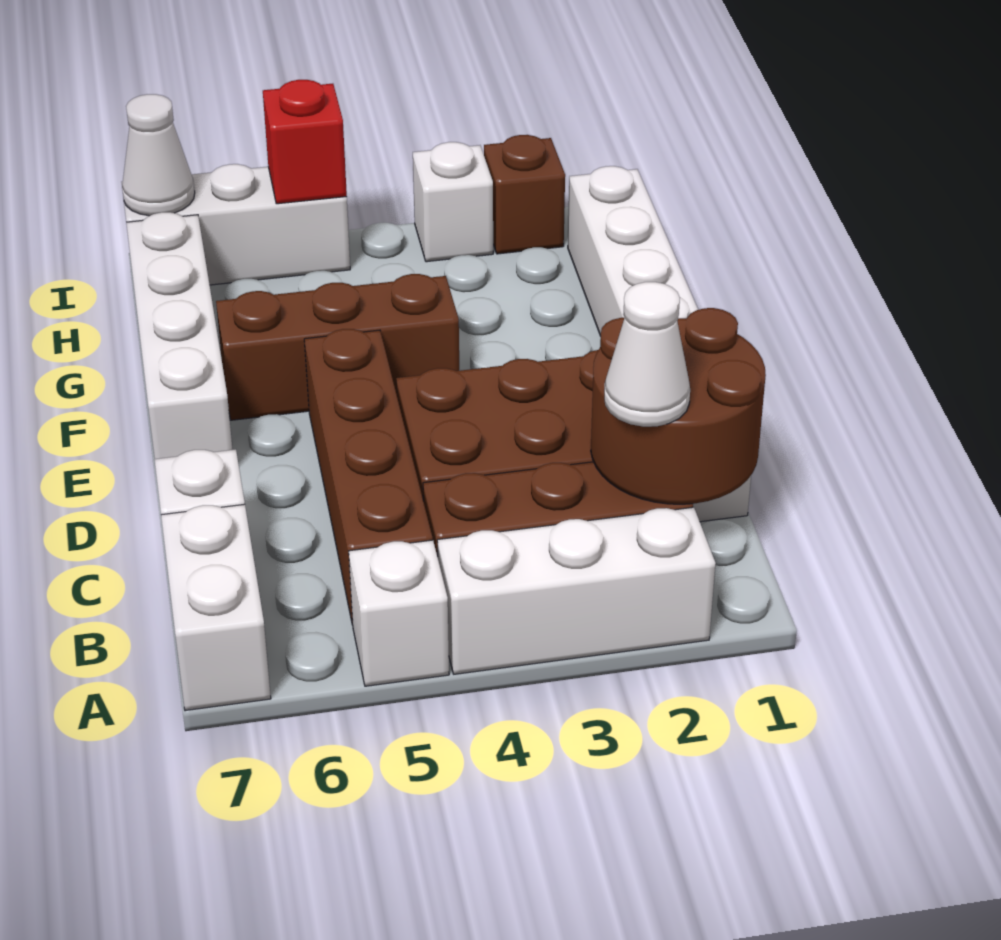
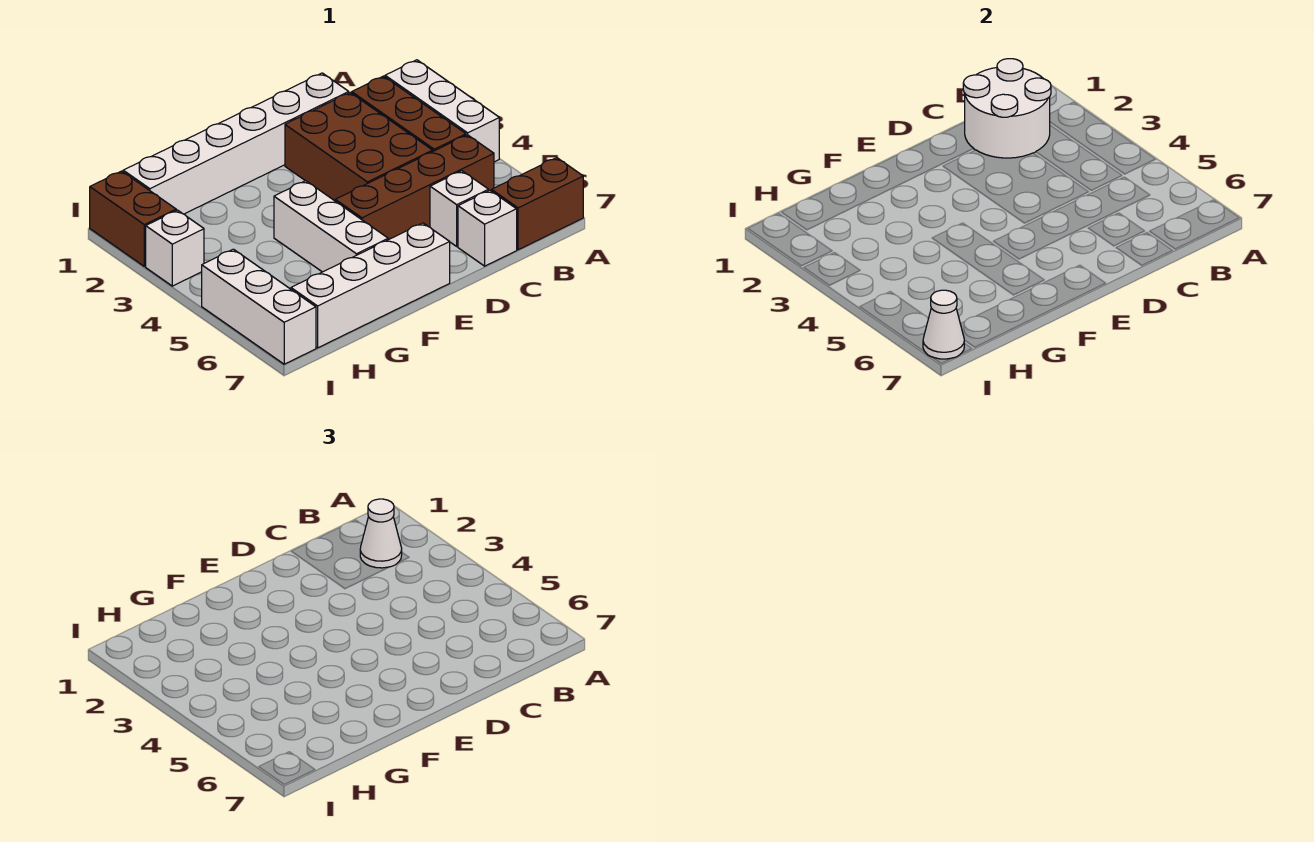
white brick A5 level 1 -> white brick C6 level 1
white brick A7:B7 level 1 -> brown brick A7:B7 level 1
brown round brick B1:C2 level 2 -> white round brick B1:C2 level 2
brown brick F4:F6 level 1 -> white brick F4:F6 level 1
brown brick I2 level 1 -> brown brick I1:I2 level 1
red brick I5 level 2 -> none

